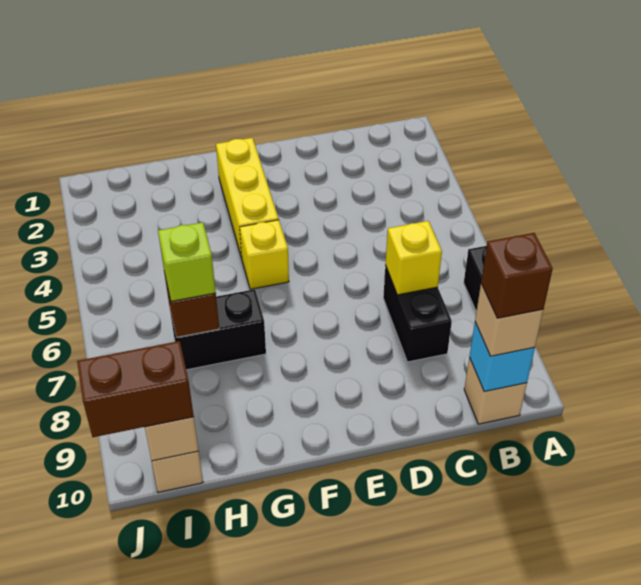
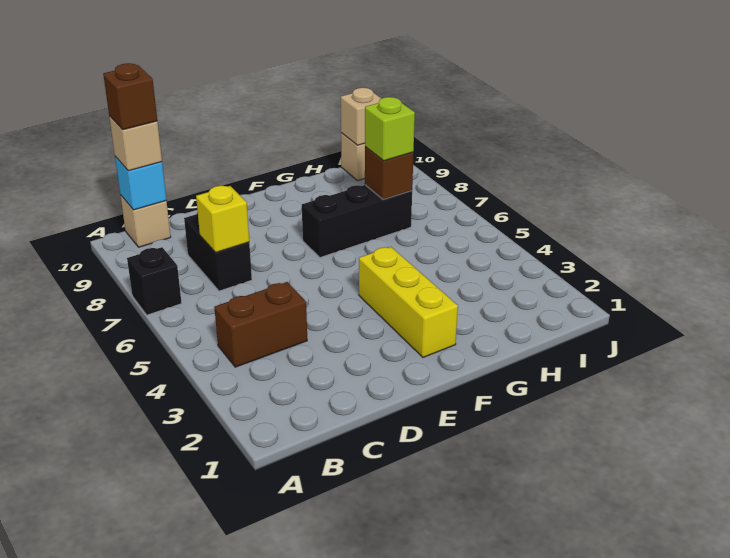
yellow brick F5 level 1 -> none
black brick G7:H7 level 1 -> black brick F7:H7 level 1
brown brick I10:J10 level 3 -> brown brick B4:C4 level 1

